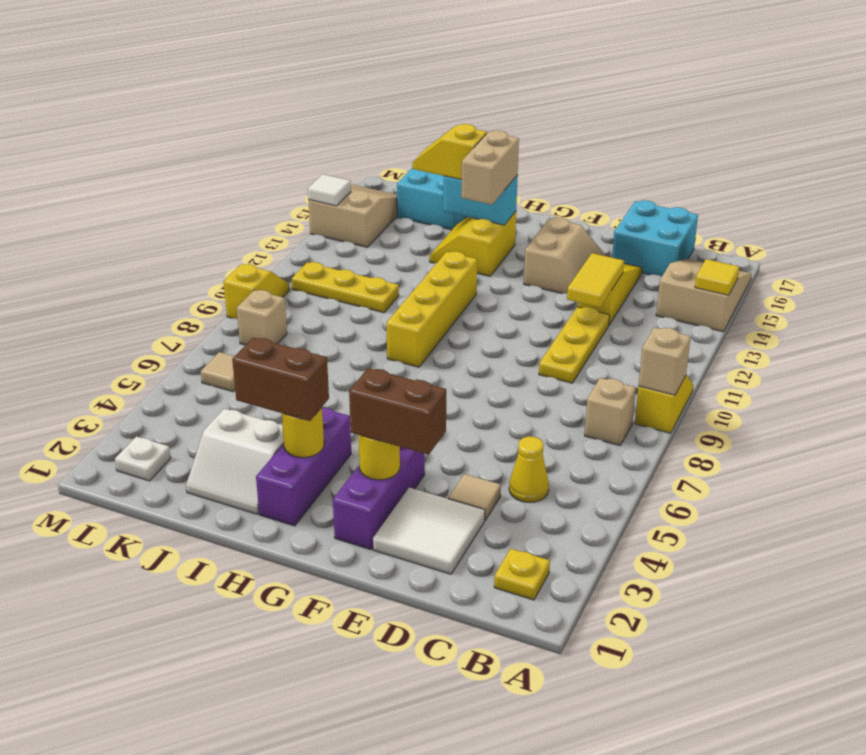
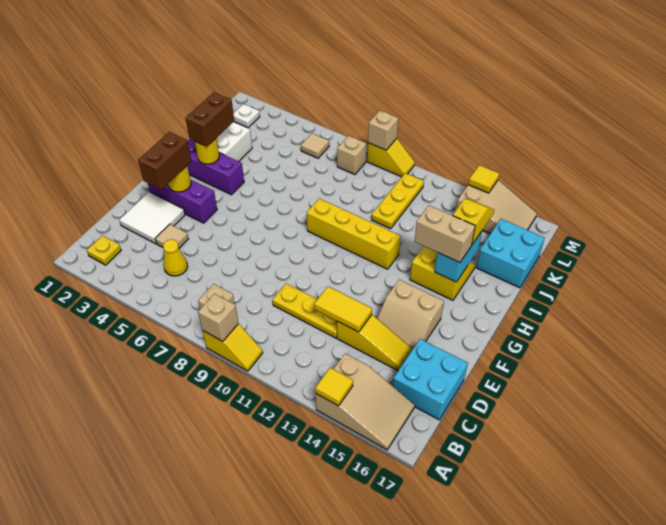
none -> tan brick M9 level 2
white tile M14 level 2 -> yellow tile M14 level 2

